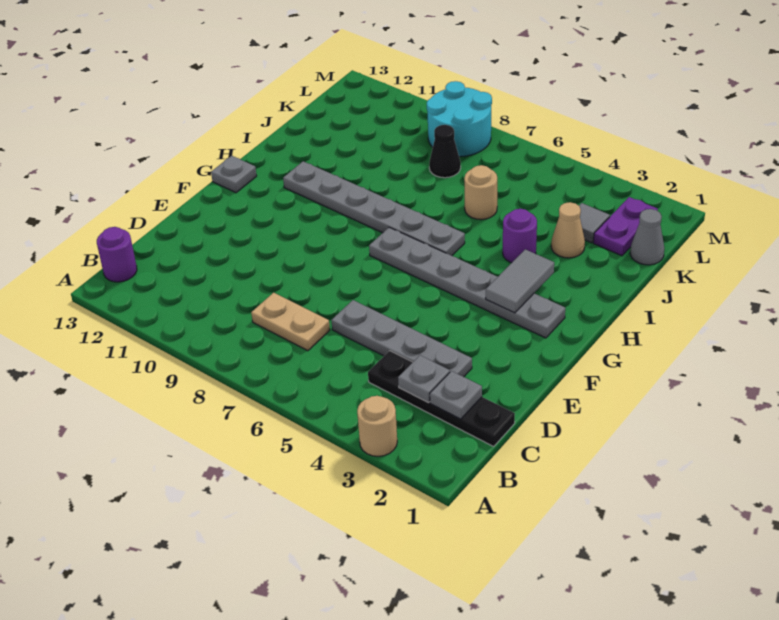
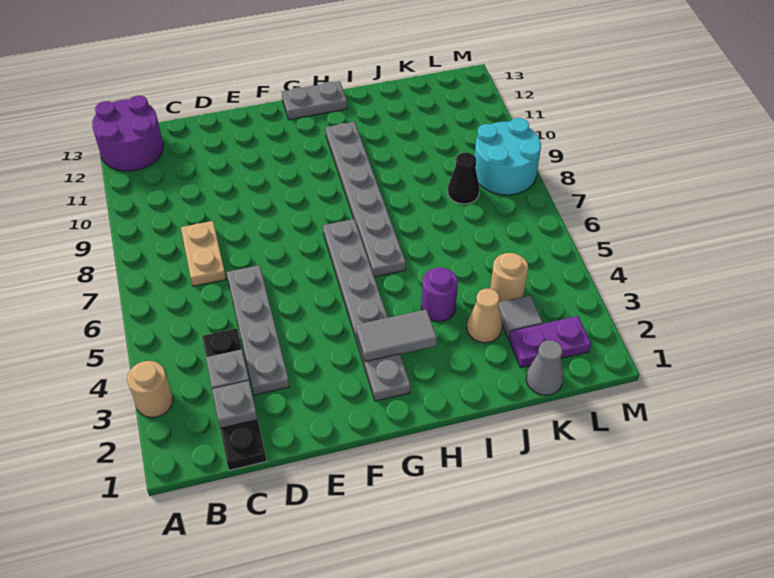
purple round brick B13 level 1 -> purple round brick A12:B13 level 1
grey plate G13 level 1 -> grey plate G13:H13 level 1
tan round brick J6 level 1 -> tan round brick K4 level 1

